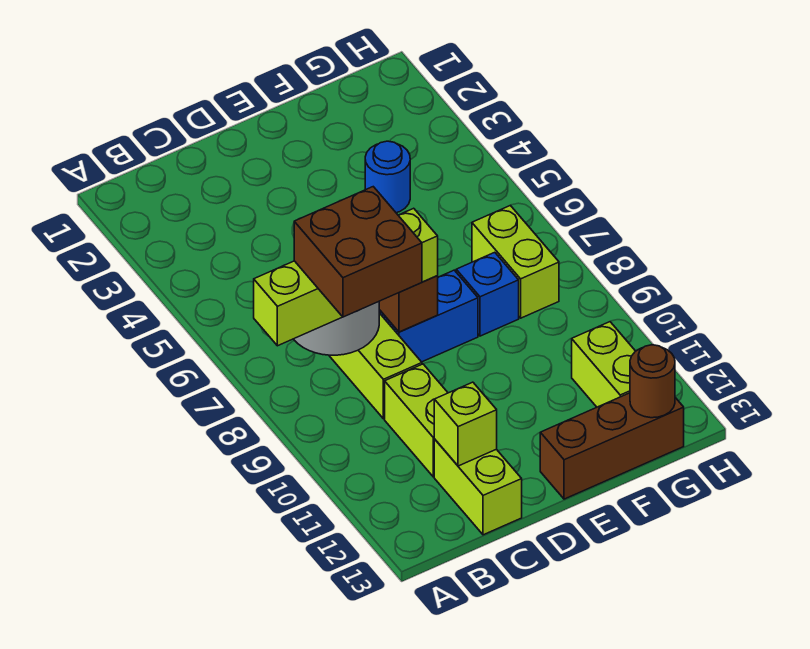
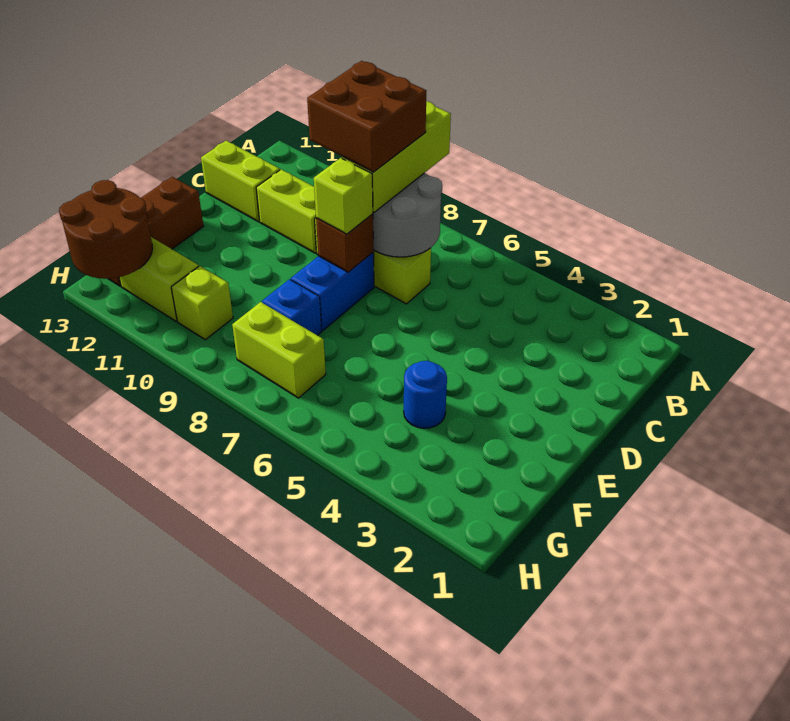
lime brick C12 level 2 -> lime brick G10 level 1
brown round brick G13 level 2 -> brown round brick G12:H13 level 2

